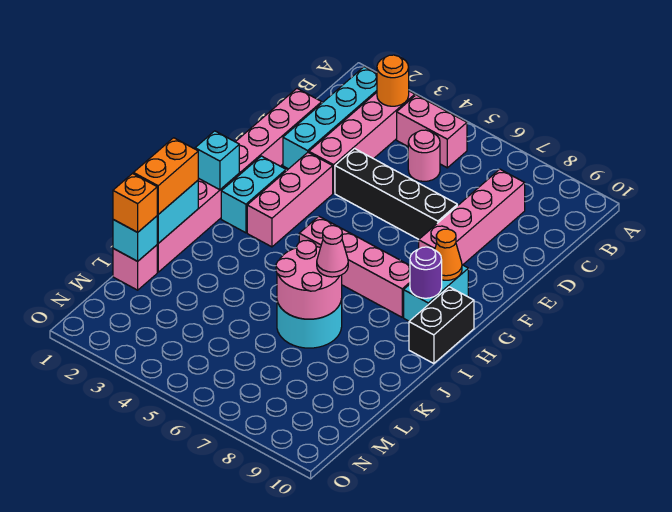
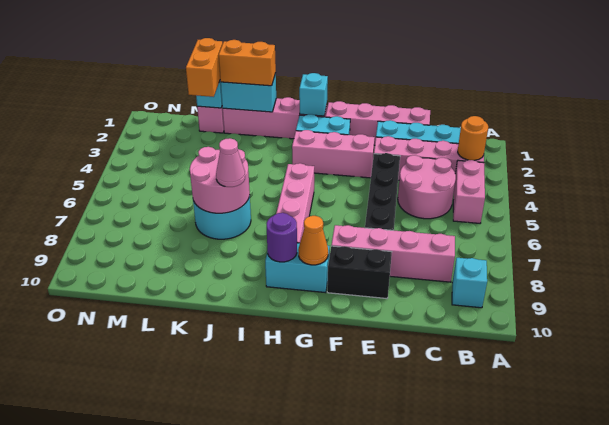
none -> cyan brick B9 level 1
pink round brick C5 level 1 -> pink round brick C4:D5 level 1
black brick H10:I10 level 1 -> black brick E9:F9 level 1
orange brick L1 level 3 -> orange brick L1:L2 level 3

